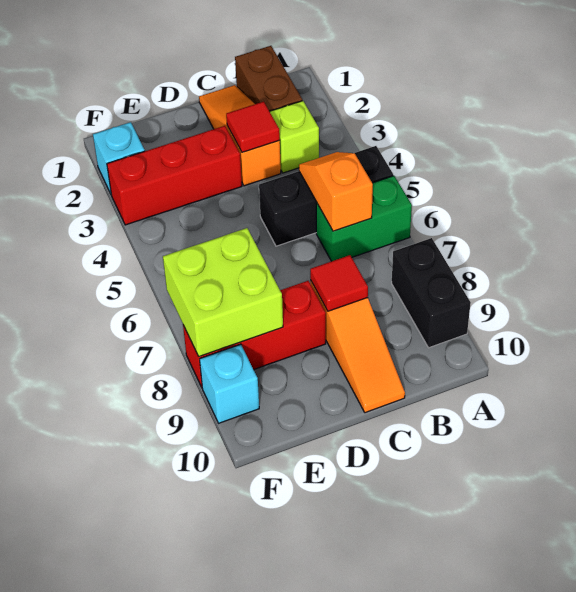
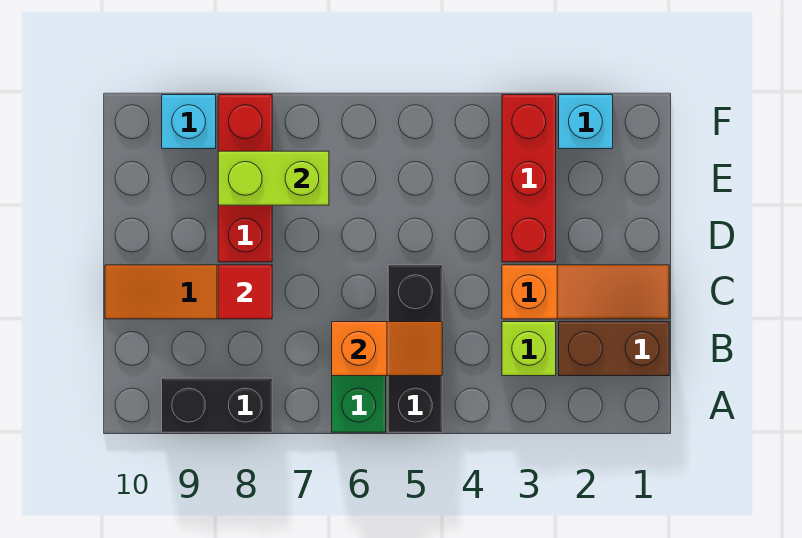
red tile C3 level 2 -> none
lime brick E7:F8 level 2 -> lime brick E7:E8 level 2

